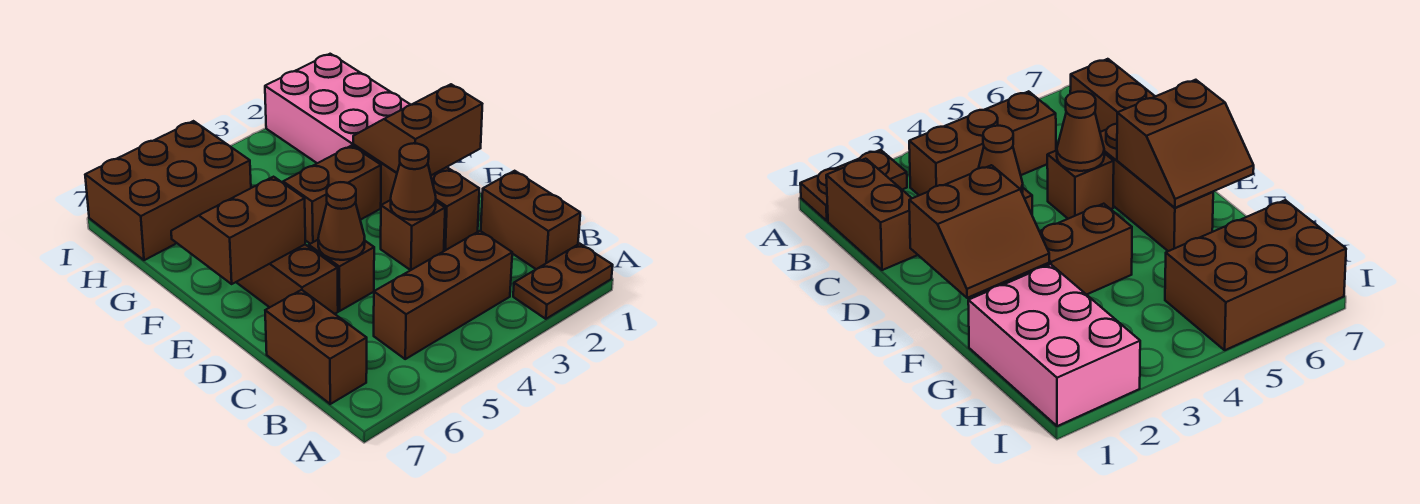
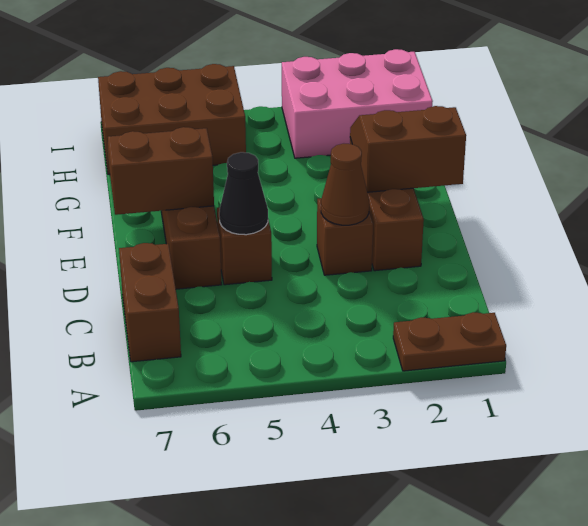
brown brick B1:C1 level 1 -> none
brown brick B3:B5 level 1 -> none
brown cone D5 level 2 -> black cone D5 level 2
brown brick F3:F4 level 1 -> none
pink brick G1:I2 level 1 -> pink brick H1:I3 level 1

